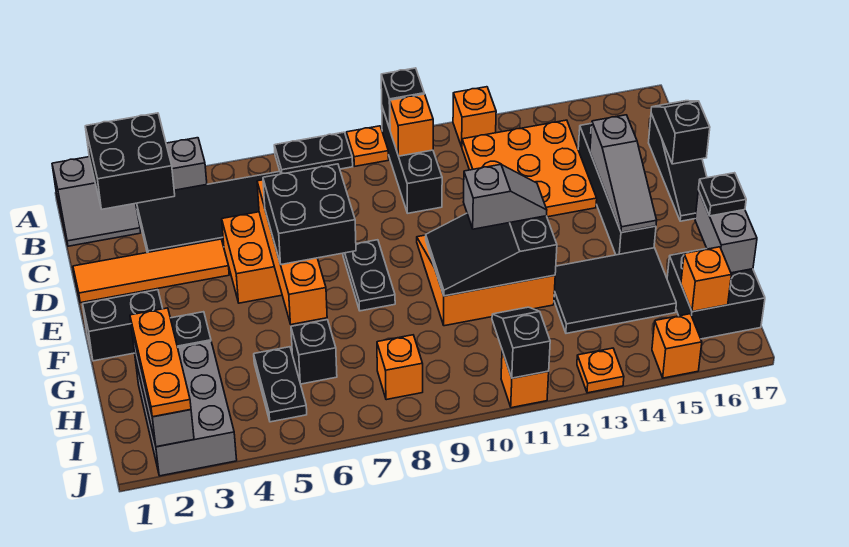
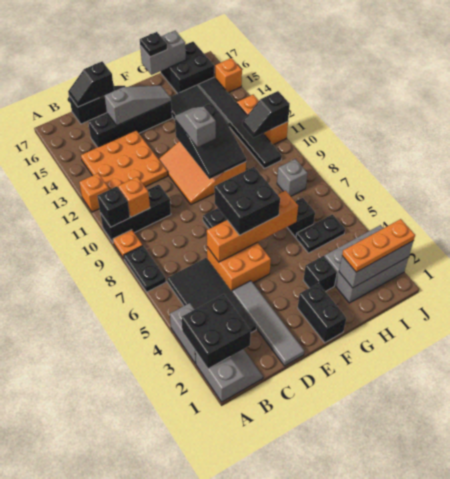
orange tile D1:D4 level 1 -> grey tile D1:D4 level 1
orange brick I8 level 1 -> grey brick I8 level 1
none -> black tile I10:I15 level 1
orange brick I16 level 2 -> none

